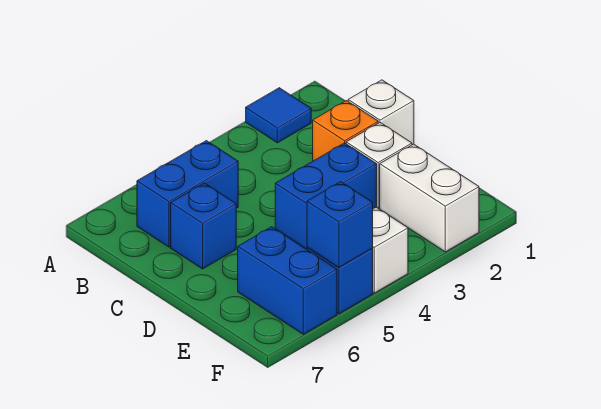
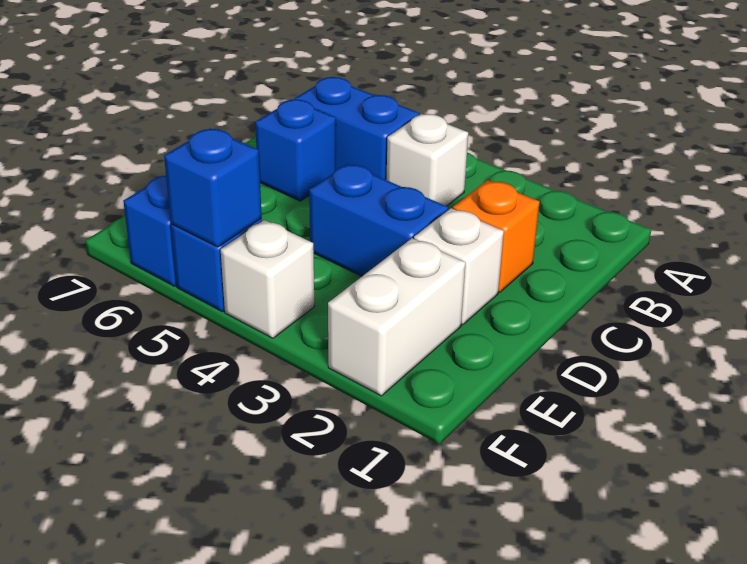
blue tile A2 level 1 -> none
white brick C1 level 1 -> white brick B4 level 1

